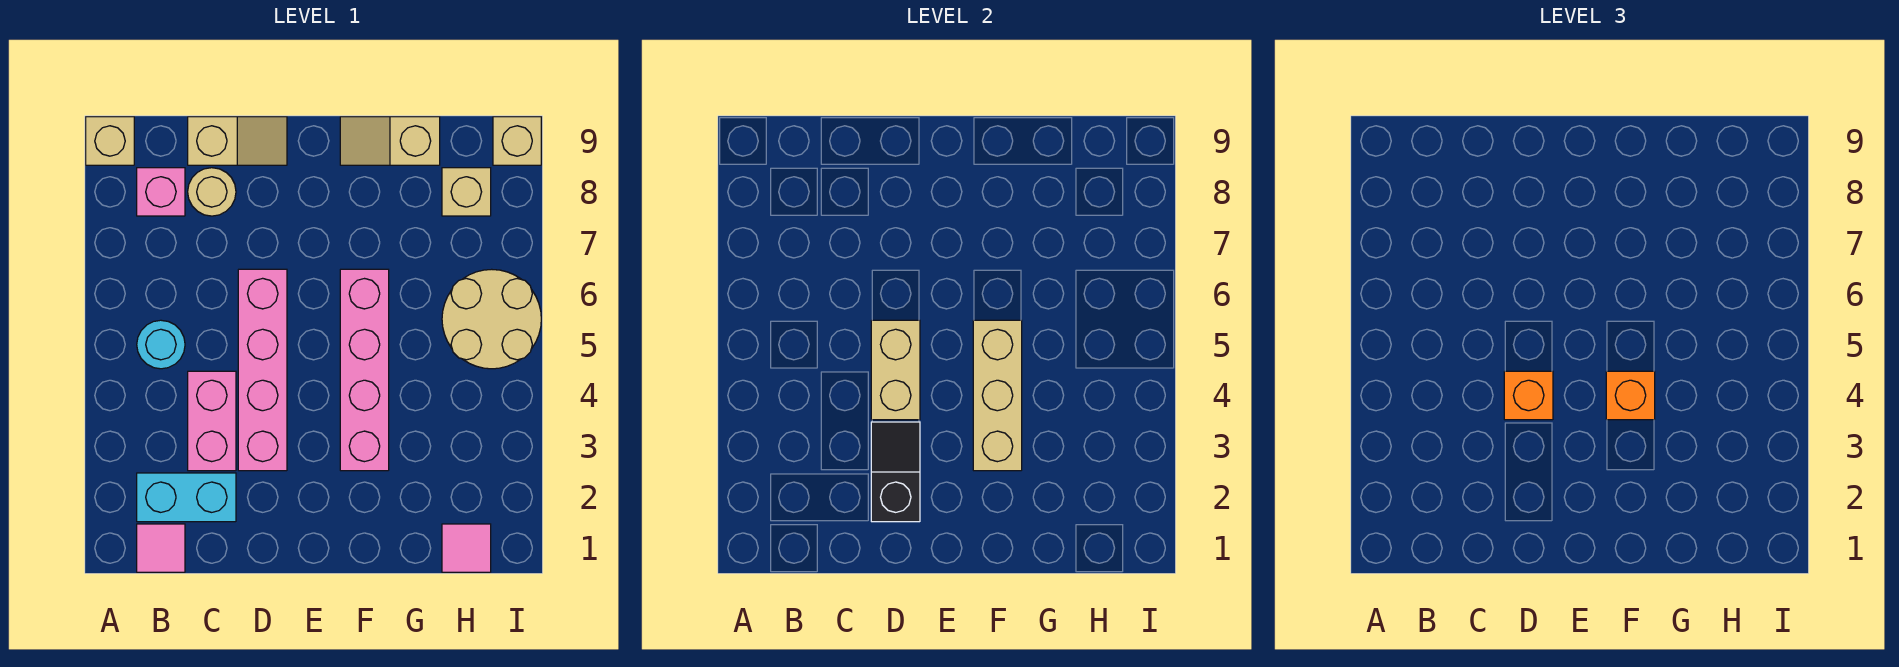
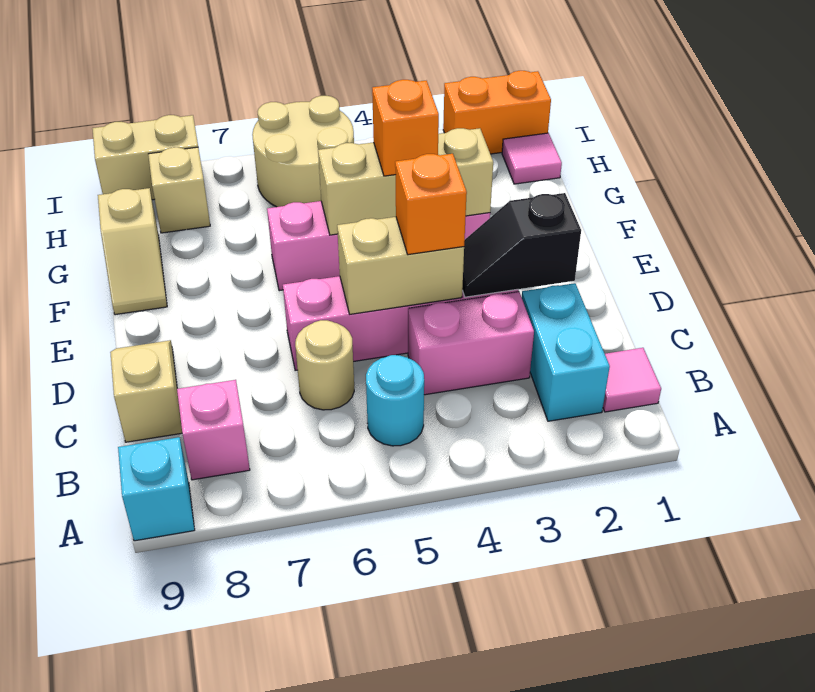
tan brick A9 level 1 -> cyan brick A9 level 1
tan round brick C8 level 1 -> tan round brick C6 level 1
none -> orange brick I1:I2 level 1
tan brick I9 level 1 -> tan brick I8:I9 level 1

